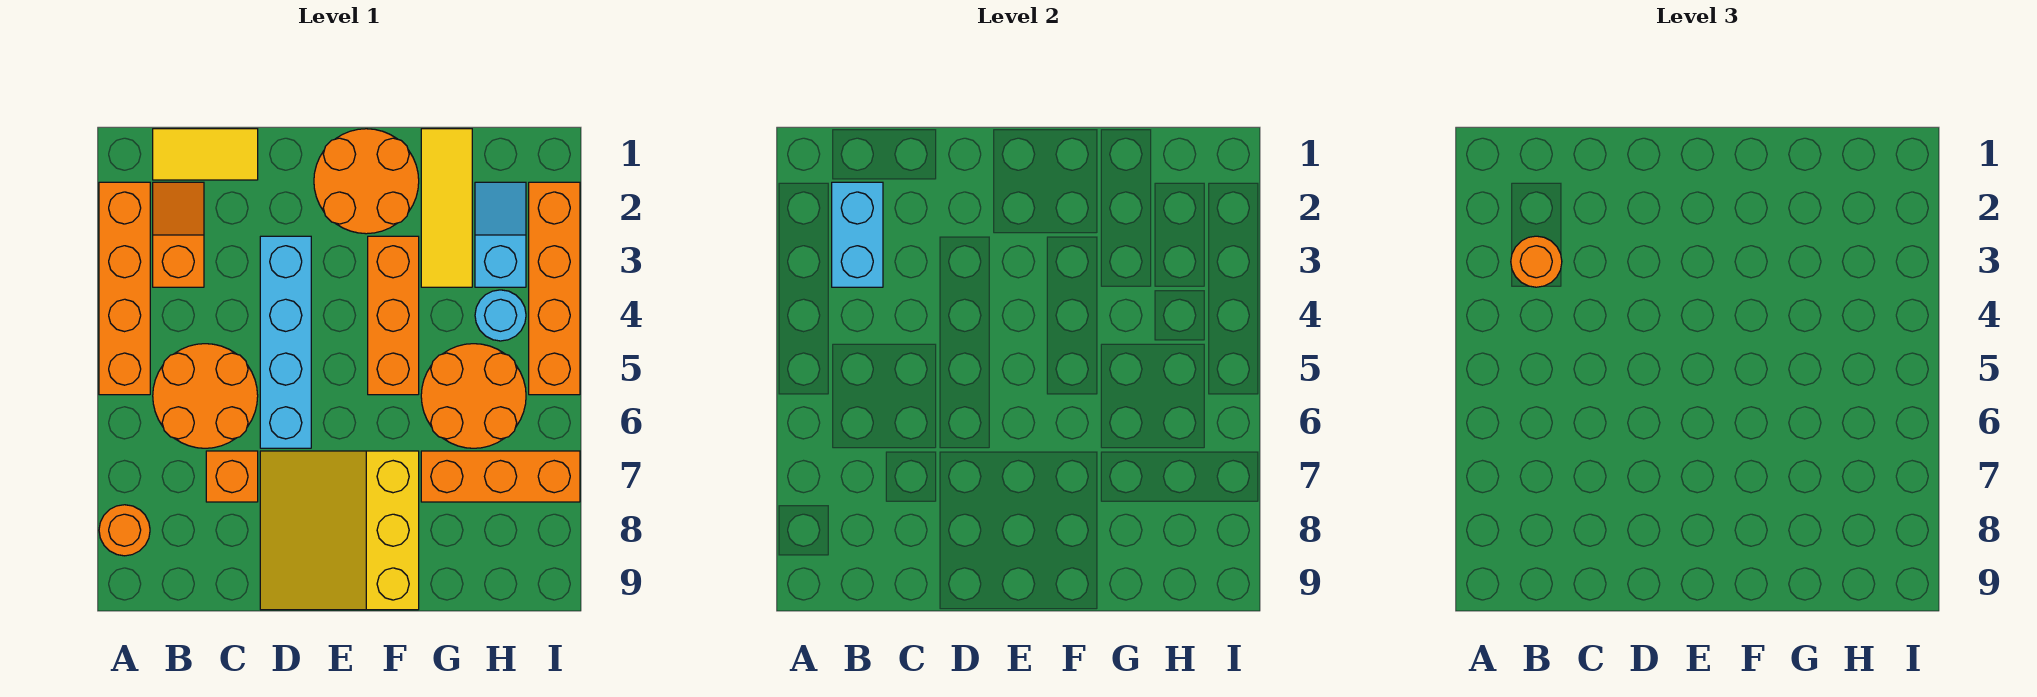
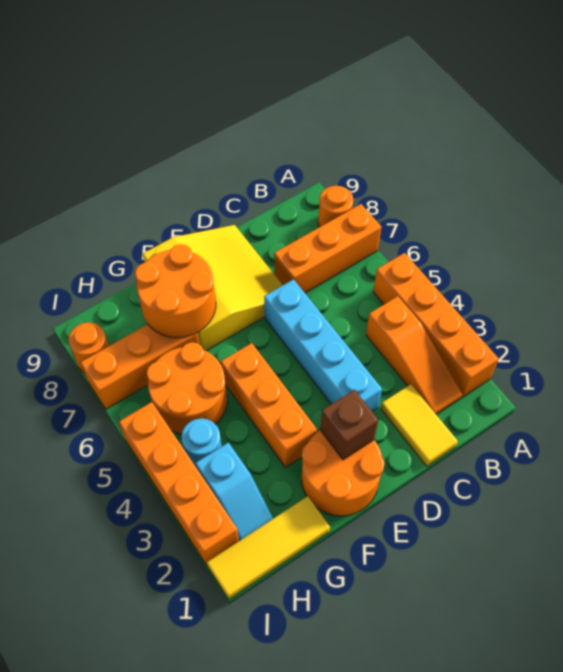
yellow tile B1:C1 level 1 -> yellow tile C1:C2 level 1
orange slope B2:B3 level 1 top 3 -> orange slope B2:B4 level 1 top 4
cyan brick B2:B3 level 2 -> none
orange round brick B3 level 3 -> orange round brick I8 level 1
orange round brick B5:C6 level 1 -> orange round brick F7:G8 level 2
orange brick C7 level 1 -> orange brick A7:C7 level 1
none -> brown brick E2 level 2
yellow tile G1:G3 level 1 -> yellow tile G1:I1 level 1

